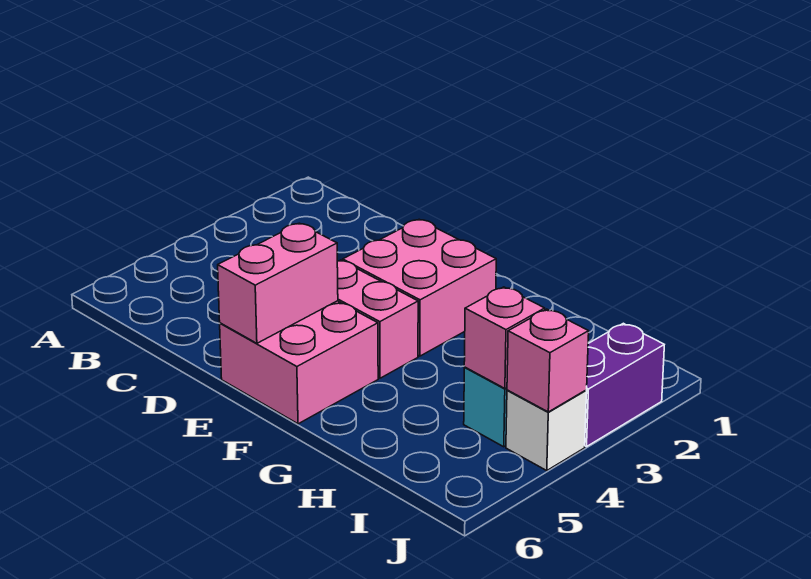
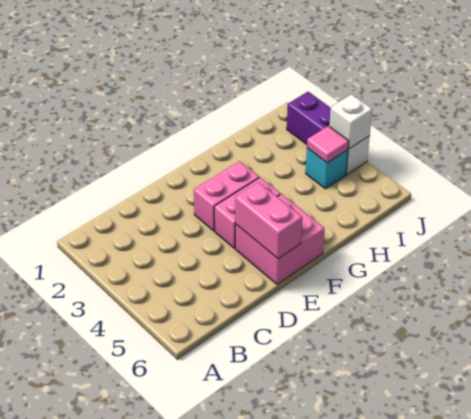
pink brick E2:F3 level 1 -> pink brick E3:F3 level 1
pink brick I4 level 2 -> pink tile I4 level 2
pink brick J4 level 2 -> white brick J4 level 2

